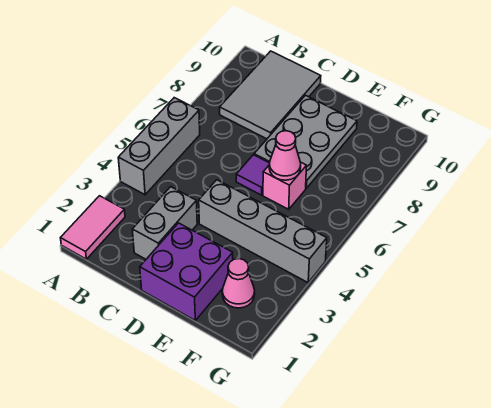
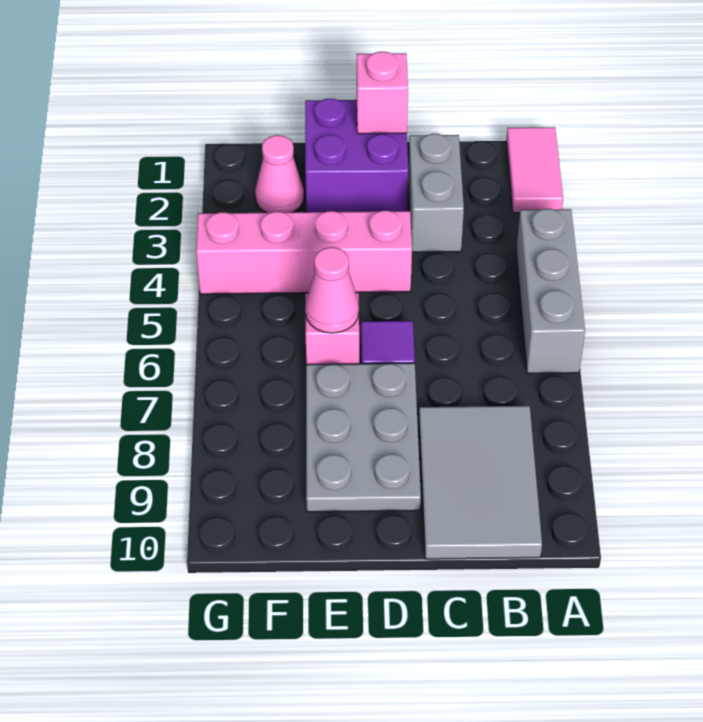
none -> pink brick D1 level 2
grey brick D4:G4 level 1 -> pink brick D4:G4 level 1

